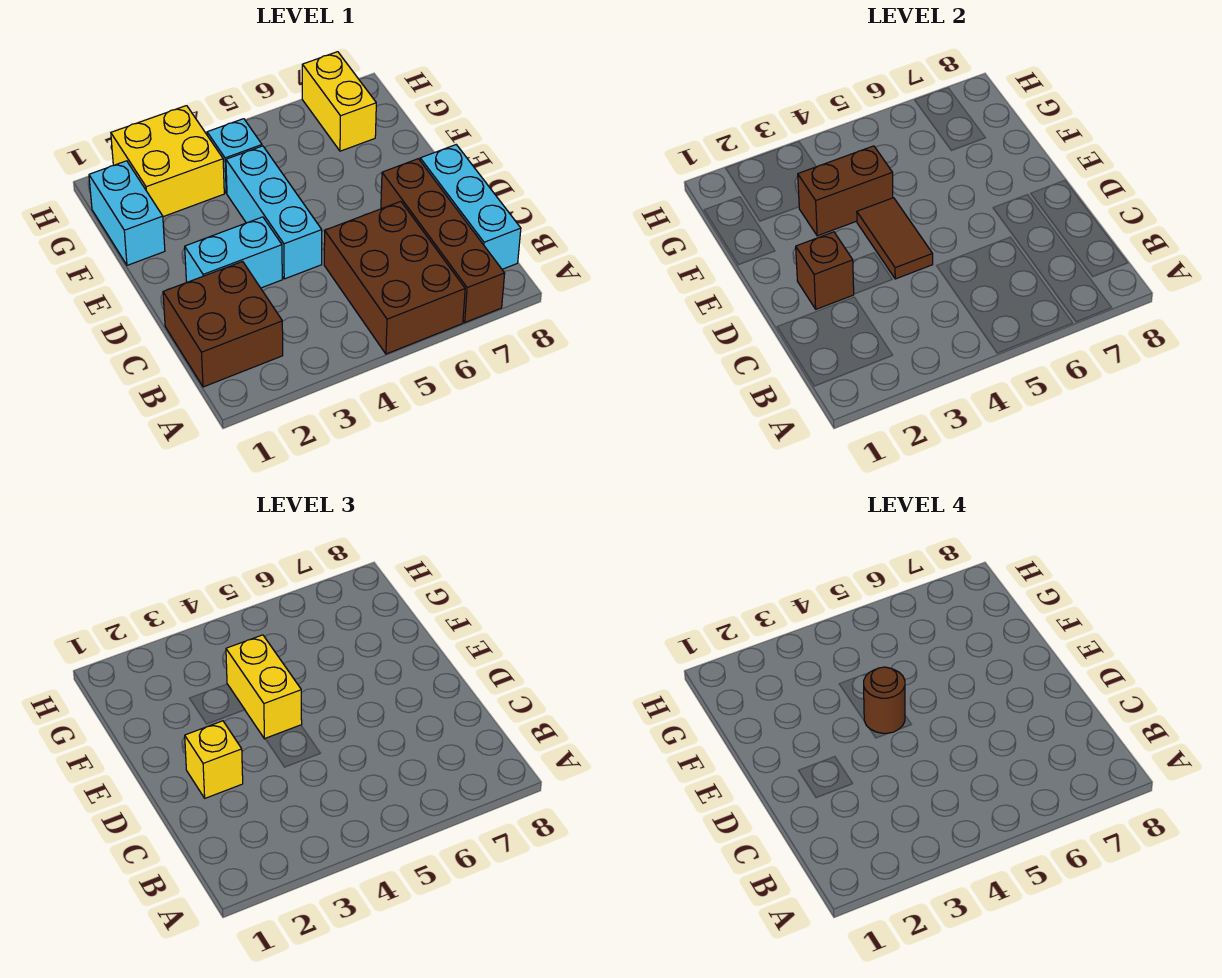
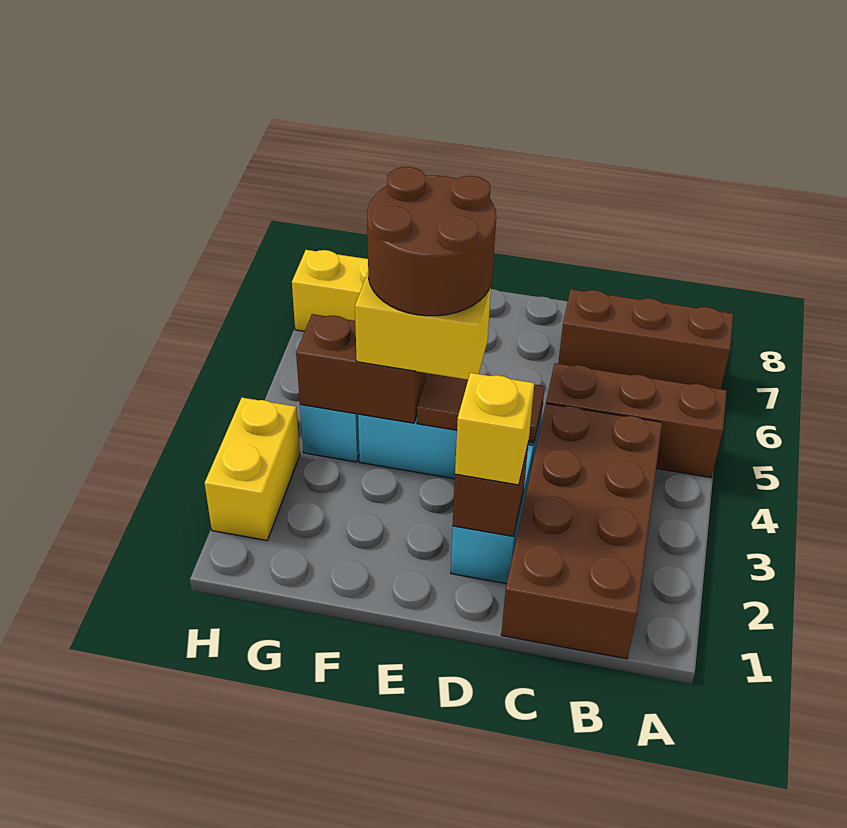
brown brick A5:C6 level 1 -> brown brick A5:C5 level 1
brown brick A7:D7 level 1 -> brown brick A7:C7 level 1
brown brick B1:C2 level 1 -> brown brick B1:C4 level 1
cyan brick B8:D8 level 1 -> none
brown round brick E4 level 4 -> brown round brick E4:F5 level 4
cyan brick F1:G1 level 1 -> none
brown brick F3:F4 level 2 -> brown brick F4:G4 level 2
yellow brick G2:H3 level 1 -> yellow brick H2:H3 level 1

